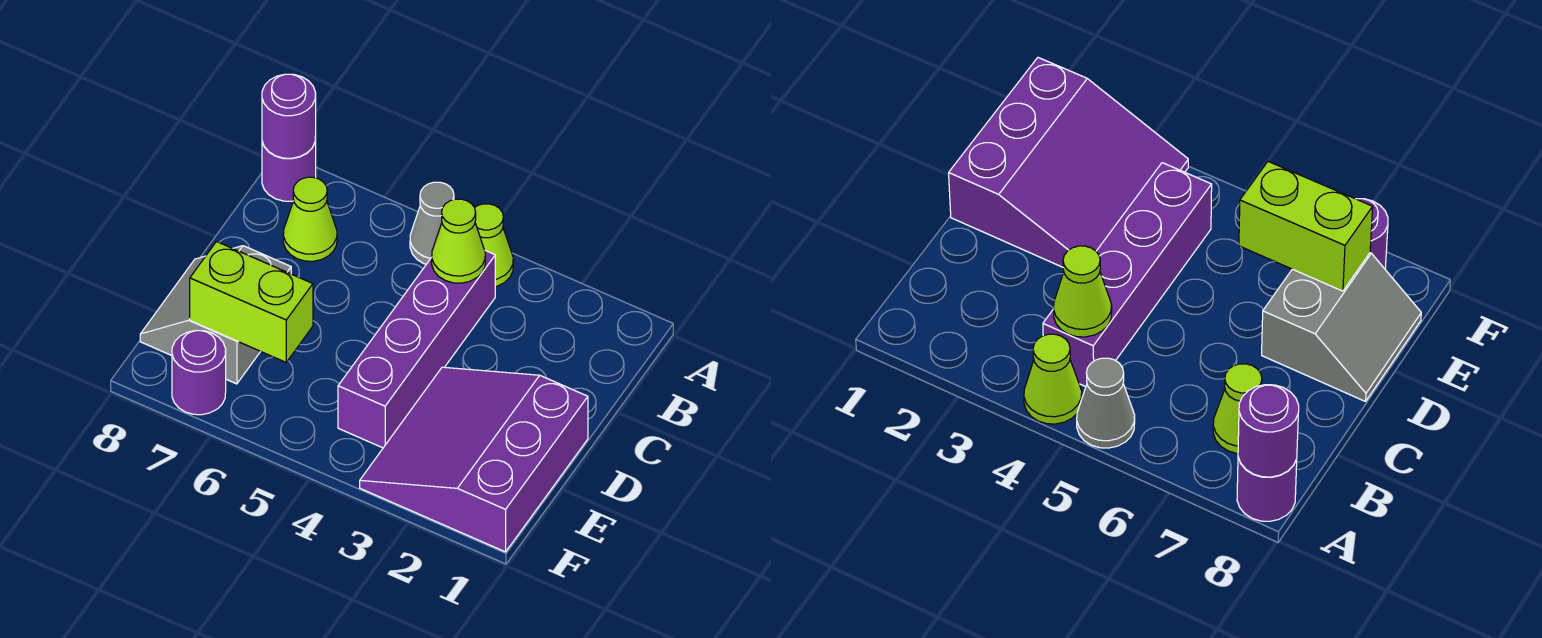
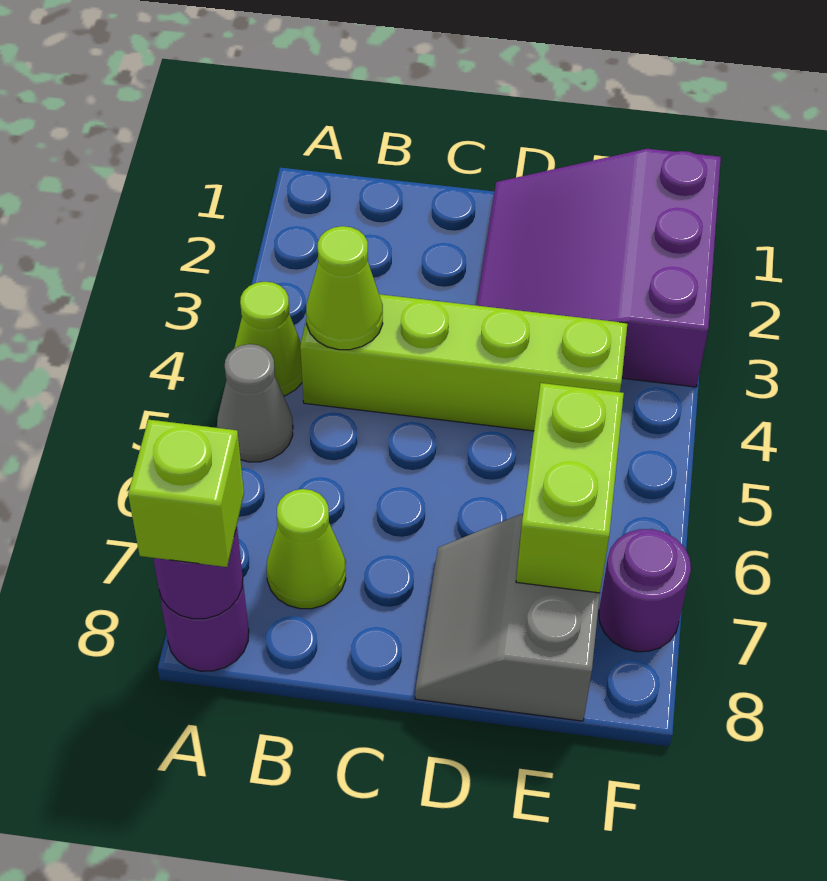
none -> lime brick A8 level 3
purple brick B4:E4 level 1 -> lime brick B4:E4 level 1
purple slope D1:F3 level 1 top 1 -> purple slope D1:F3 level 1 top F
grey slope D7:E8 level 1 top 7 -> grey slope D7:E8 level 1 top E

